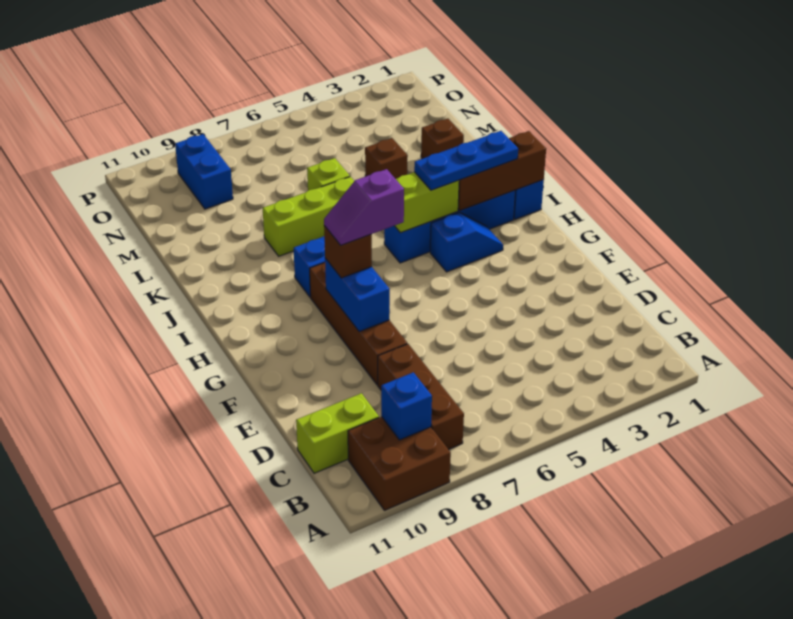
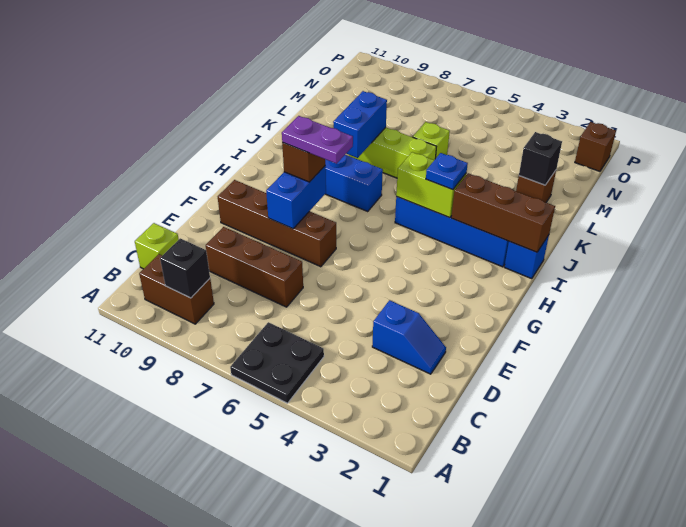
none -> black plate A5:B6 level 1
brown brick A9:B10 level 1 -> brown brick B9:B10 level 1
brown brick B8:D8 level 1 -> brown brick D7:D9 level 1
blue brick B9 level 2 -> black brick B9 level 2
lime brick C10:C11 level 1 -> lime brick C11 level 1
brown brick E8:H8 level 1 -> brown brick F7:F10 level 1
purple slope G7:G8 level 4 top 7 -> purple plate G7:G8 level 4
blue slope H3:H4 level 1 top 4 -> blue slope D2:D3 level 1 top 3
blue plate I2:I4 level 3 -> blue plate I4 level 3
none -> black brick L2 level 2
brown brick L4 level 1 -> brown brick O1 level 1
blue brick N9:O9 level 1 -> blue brick J8:K8 level 2

